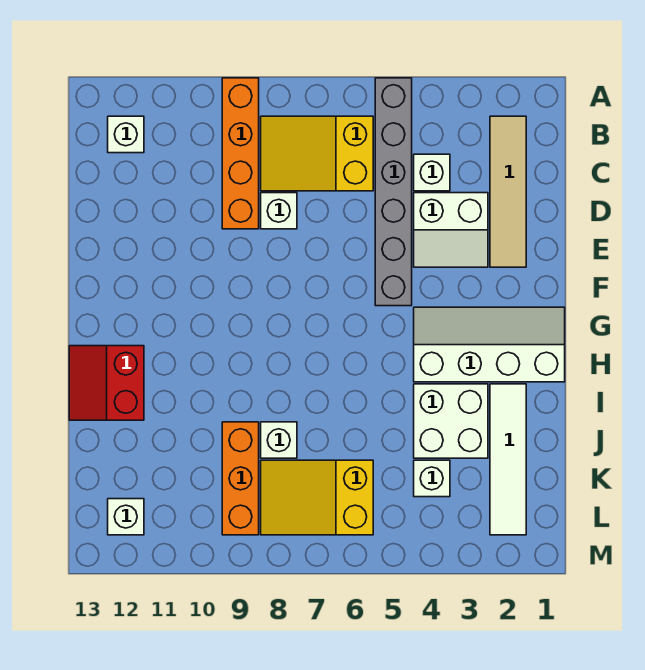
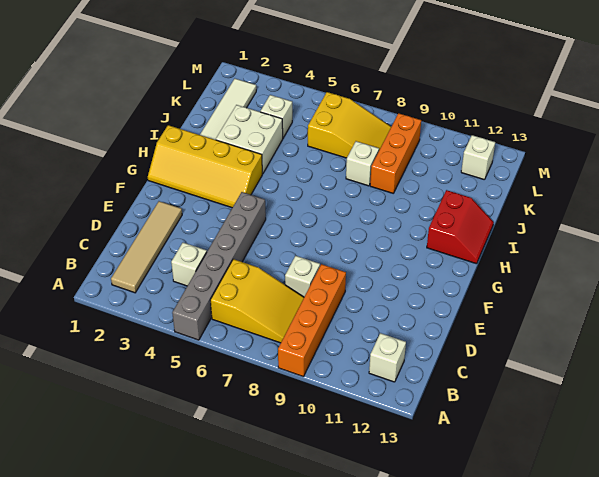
white slope D3:E4 level 1 top D -> none
white slope G1:H4 level 1 top H -> yellow slope G1:H4 level 1 top H

